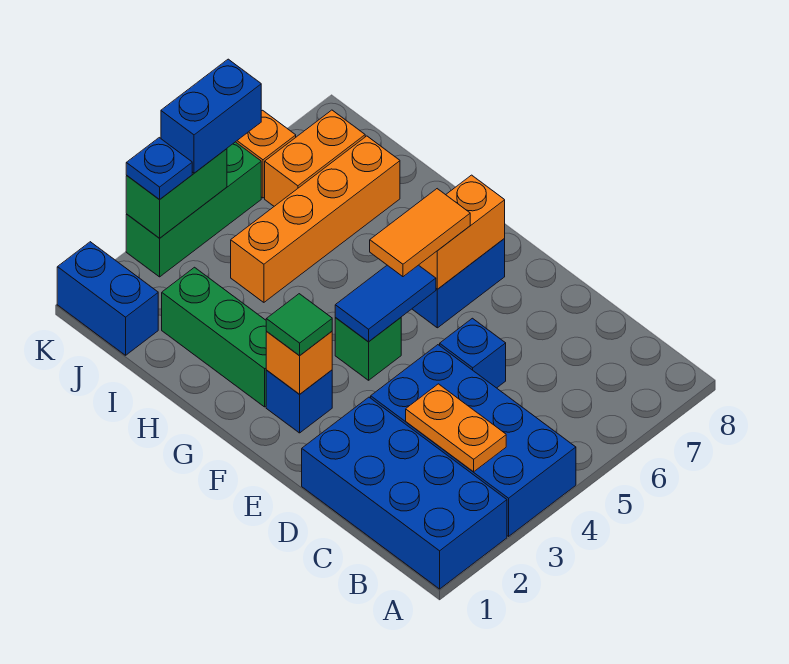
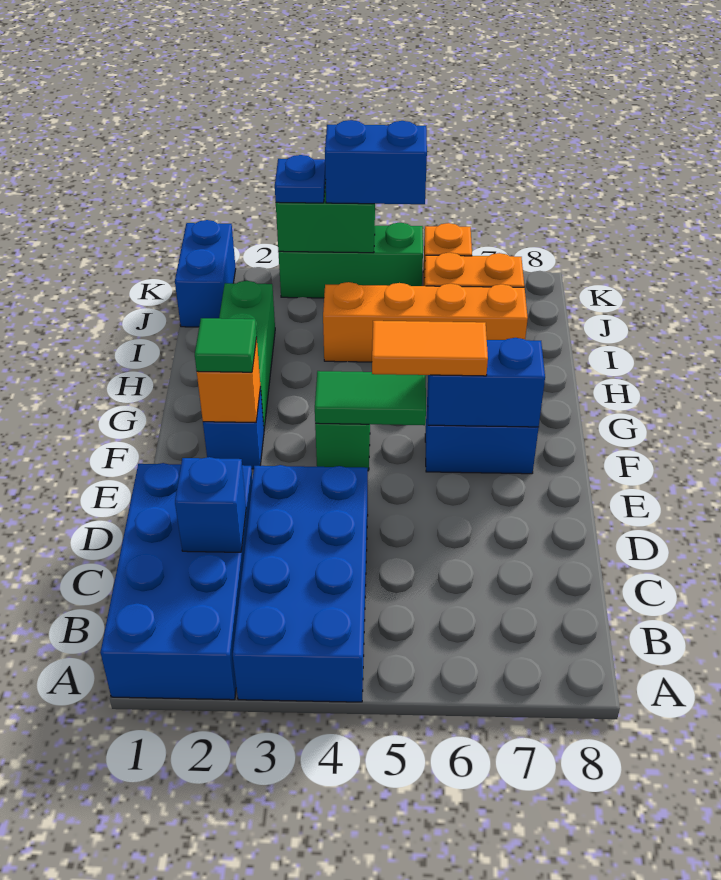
orange plate B3:C3 level 2 -> none
blue brick D5 level 1 -> blue brick C2 level 2
blue tile F4:F5 level 2 -> green tile F4:F5 level 2
orange brick F6:F7 level 2 -> blue brick F6:F7 level 2

